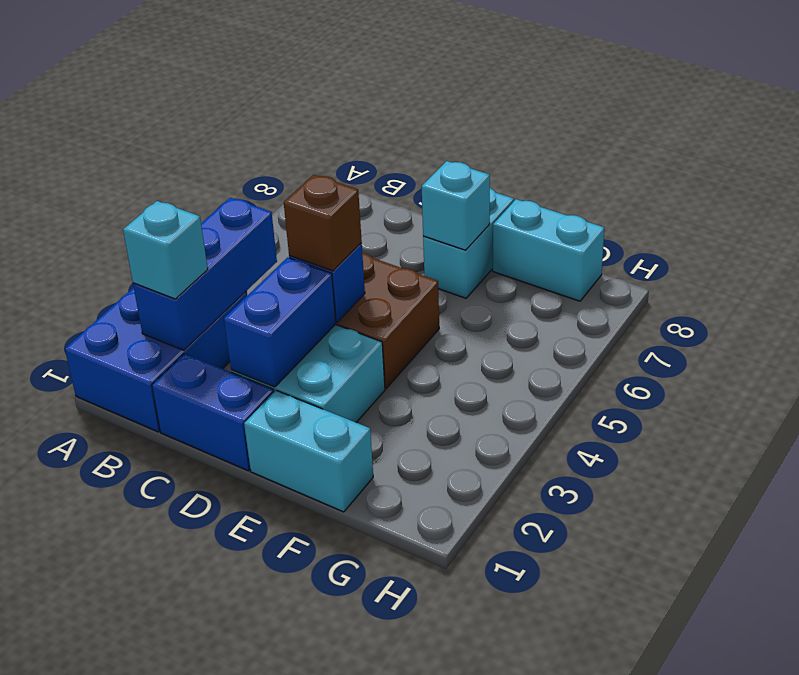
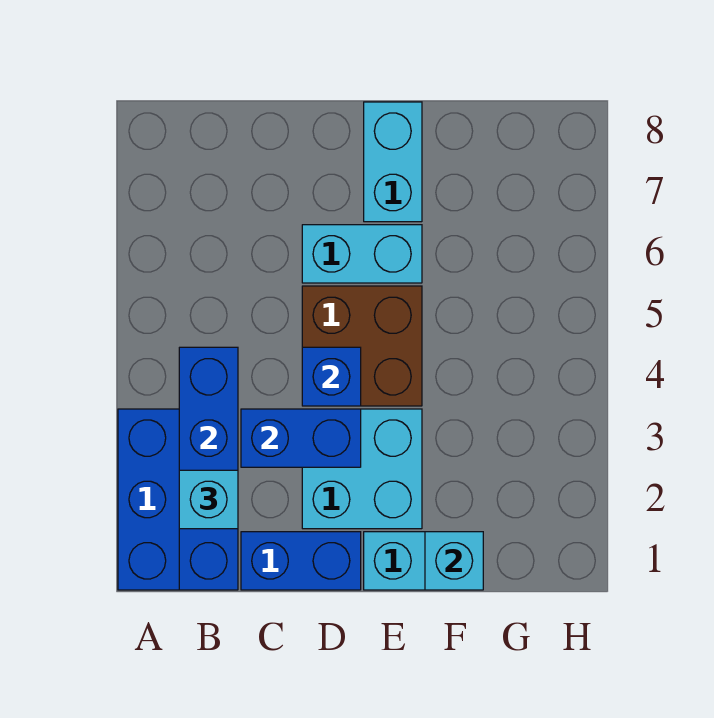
blue brick B2:B4 level 2 -> blue brick B1:B4 level 2
blue brick D2:D3 level 2 -> blue brick C3:D3 level 2
brown brick D4 level 3 -> none
cyan brick E7 level 2 -> cyan brick F1 level 2
cyan brick F8:G8 level 1 -> cyan brick D6:E6 level 1

